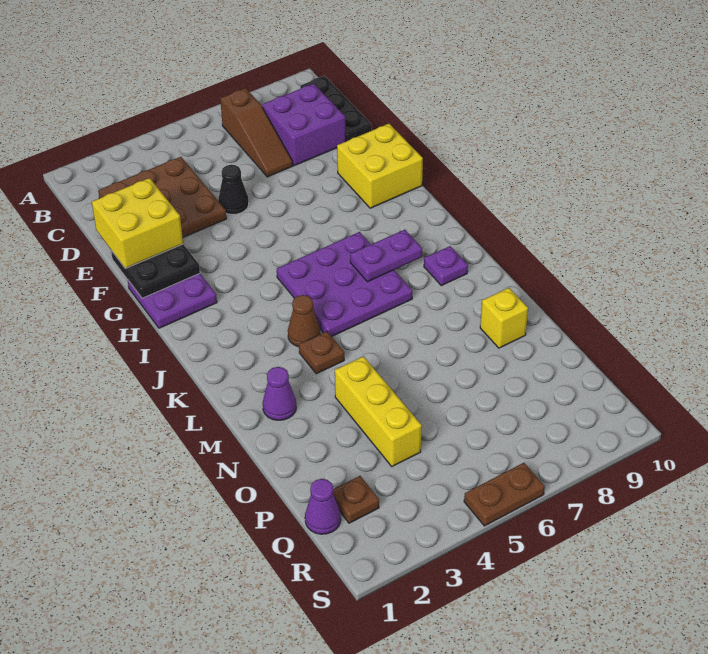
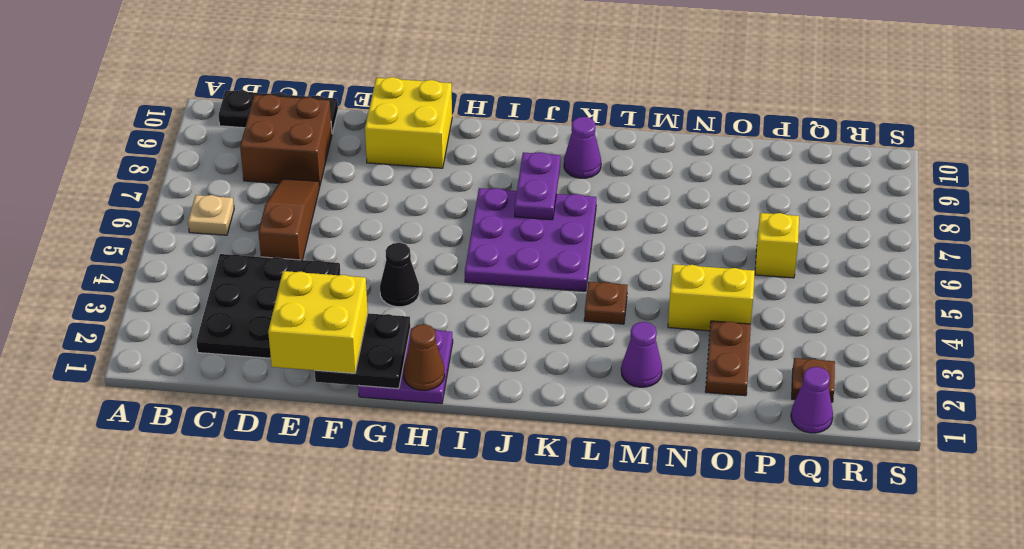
none -> tan plate B6 level 1
brown slope B7:D7 level 1 top B -> brown slope D5:D7 level 1 top 5
brown plate C2:E4 level 1 -> black plate C2:E4 level 1
purple brick C8:D9 level 1 -> brown brick C8:D9 level 1
black cone E5 level 1 -> black cone G4 level 1
brown cone K4 level 1 -> brown cone H1 level 2
purple plate K9 level 1 -> purple cone K9 level 1
yellow brick N4:P4 level 1 -> yellow brick N4:O4 level 1
yellow brick N9 level 1 -> yellow brick P6 level 1
brown plate S5:S6 level 1 -> brown plate O2:O3 level 1

